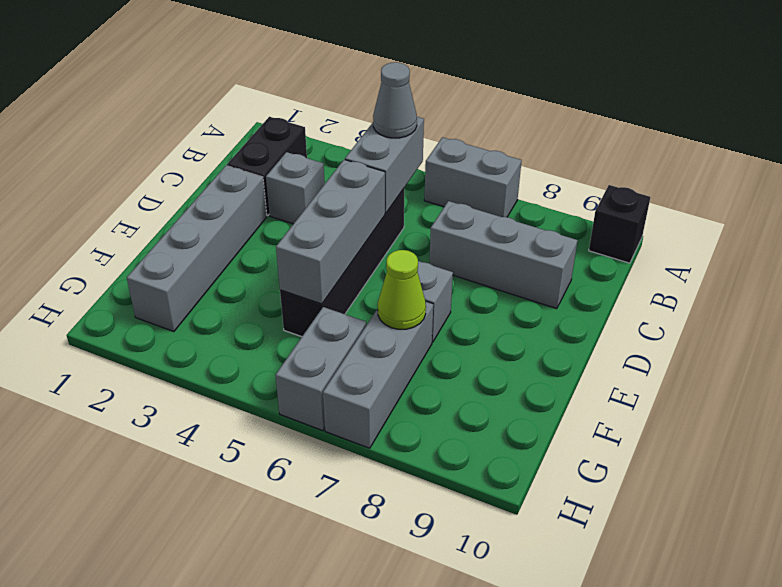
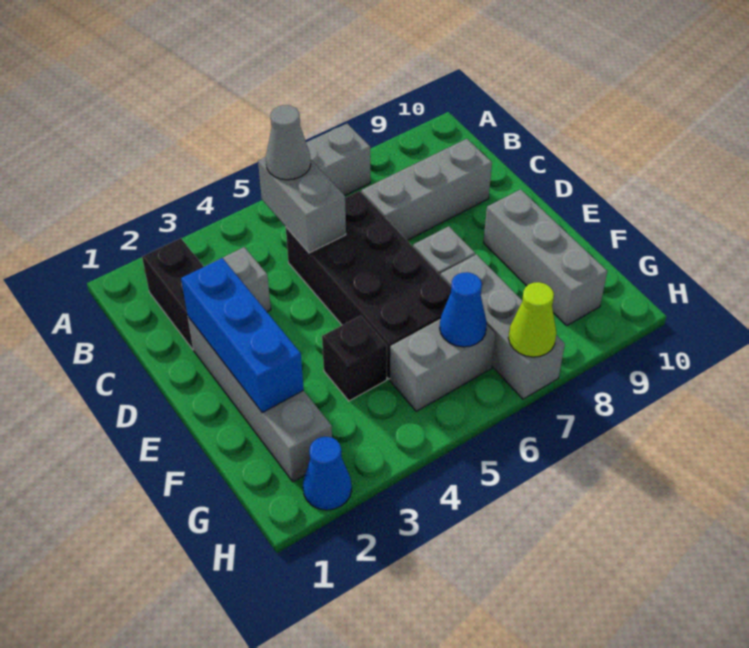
black brick A10 level 1 -> black brick F4 level 1
black brick C5:F5 level 1 -> black brick C5:F6 level 1
none -> blue brick D2:F2 level 2
grey brick D5:F5 level 2 -> grey brick E9:G9 level 1
lime cone F7 level 2 -> lime cone H7 level 2
grey brick G6:H6 level 1 -> grey brick G5:G6 level 1
none -> blue cone G6 level 2
none -> blue cone H2 level 1

